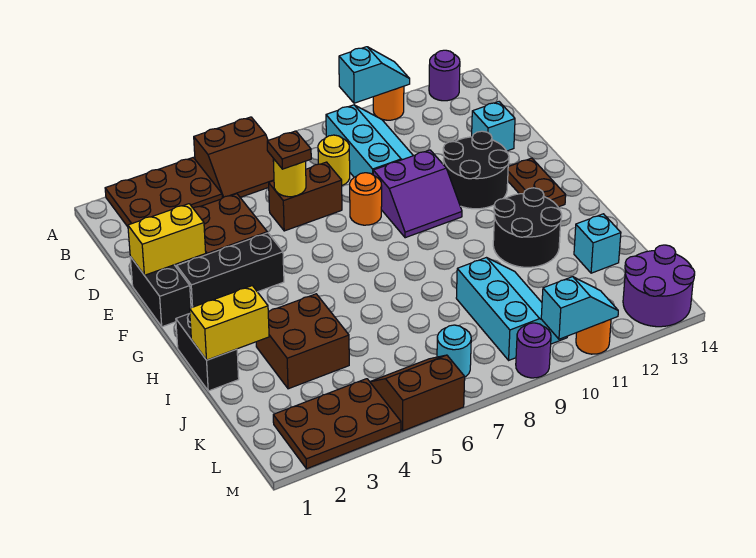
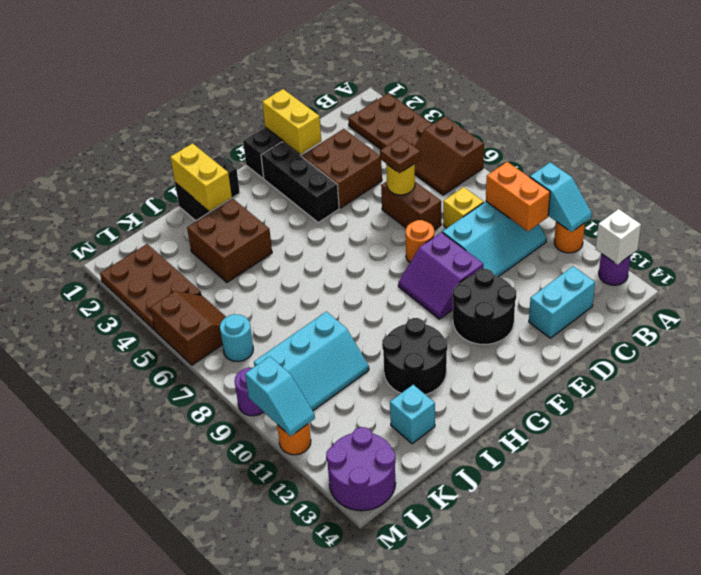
none -> white brick A13 level 2
none -> orange brick B9:B10 level 2
yellow round brick C8 level 1 -> yellow brick C8 level 1
cyan brick D13 level 1 -> cyan brick C13:D13 level 1
brown plate F13:G13 level 1 -> none

